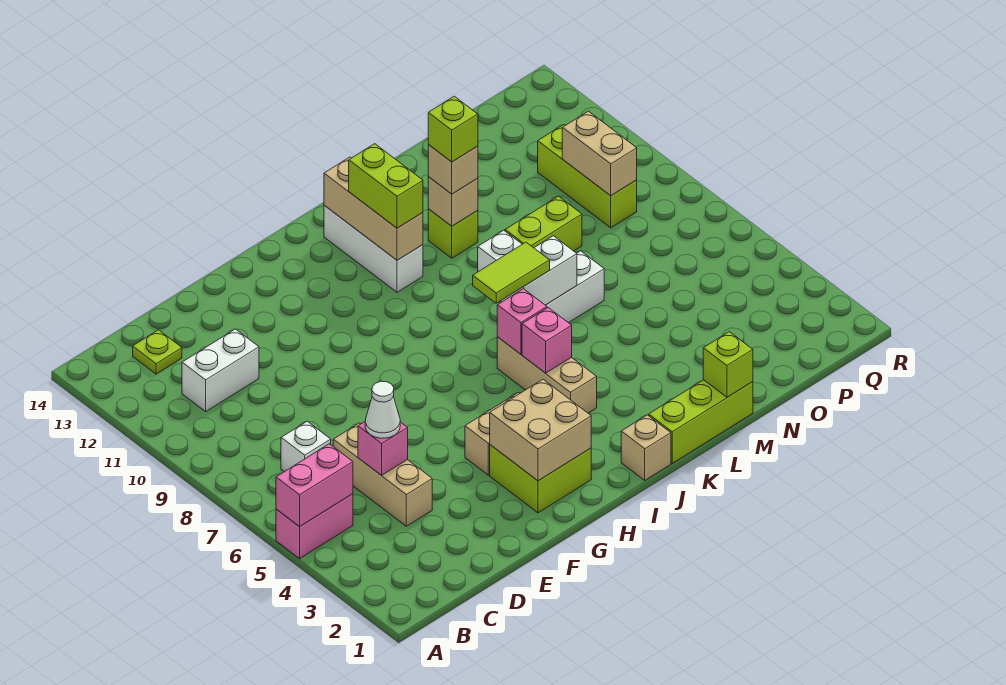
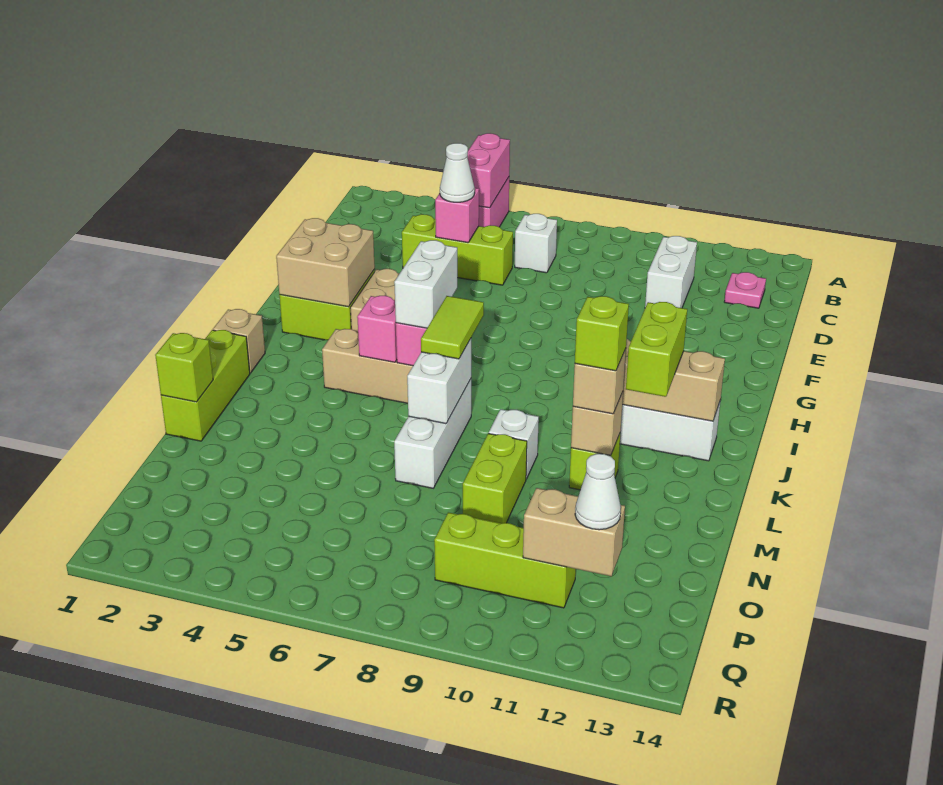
lime plate C13 level 1 -> pink plate C13 level 1
tan brick D4:D6 level 1 -> lime brick D4:D6 level 1
none -> white brick I6:J6 level 3
lime brick J11:J12 level 3 -> lime brick J12:K12 level 3
tan brick P9:P10 level 2 -> tan brick P11:P12 level 2
none -> white cone P12 level 3

